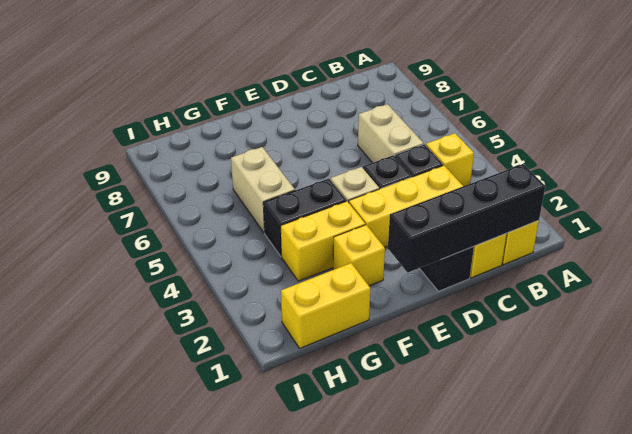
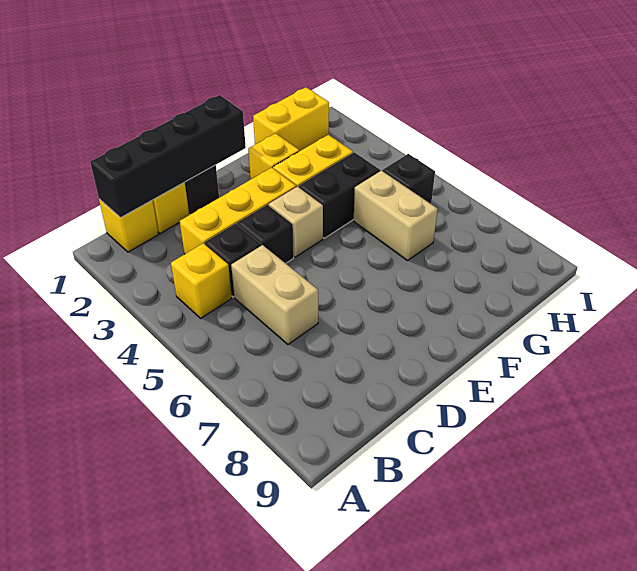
none -> black brick H5 level 1

